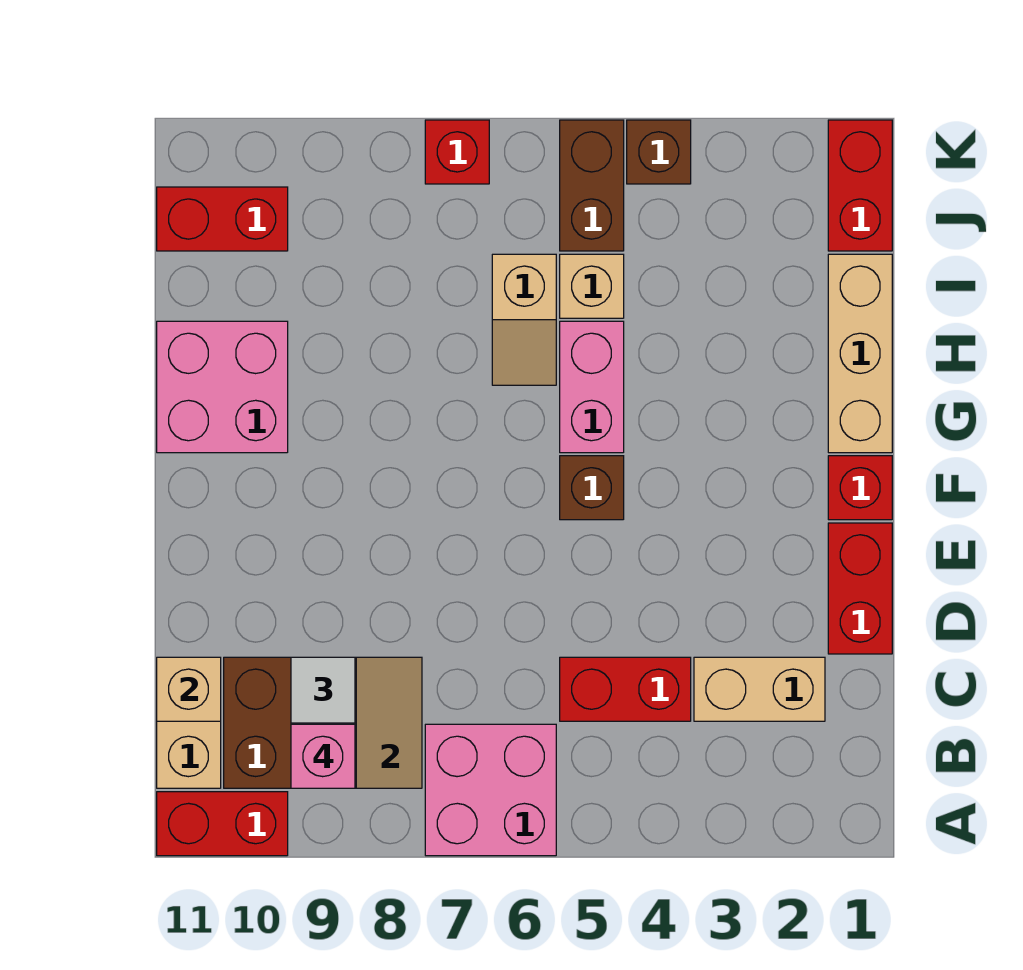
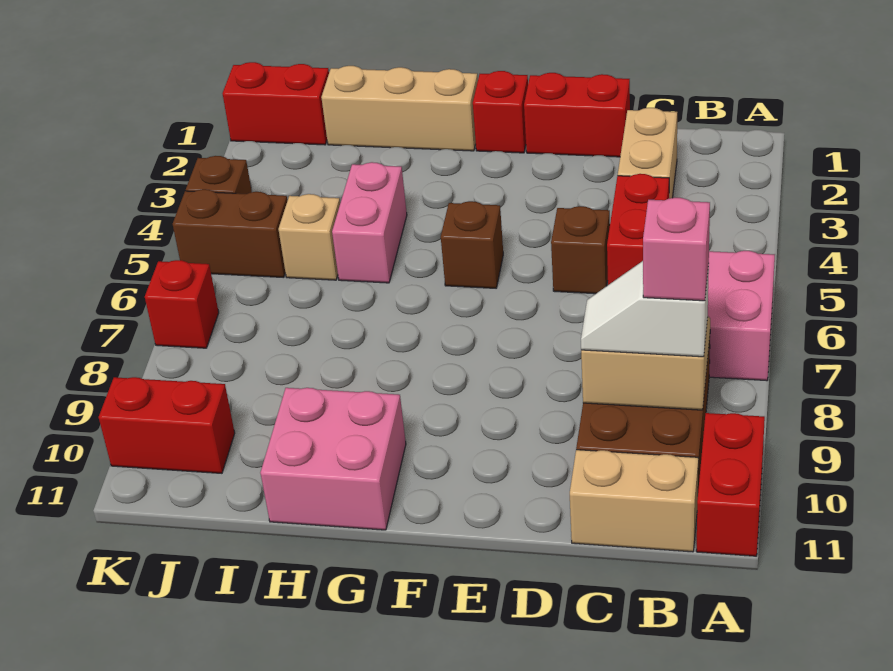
tan brick C11 level 2 -> none
none -> brown brick D5 level 1
pink brick G5:H5 level 1 -> pink brick H4:H5 level 1
tan slope H6:I6 level 1 top I -> none
red brick J10:J11 level 1 -> red brick J10:K10 level 1

